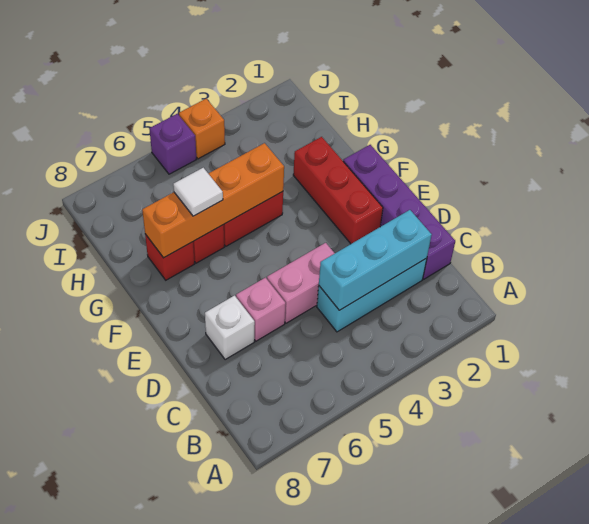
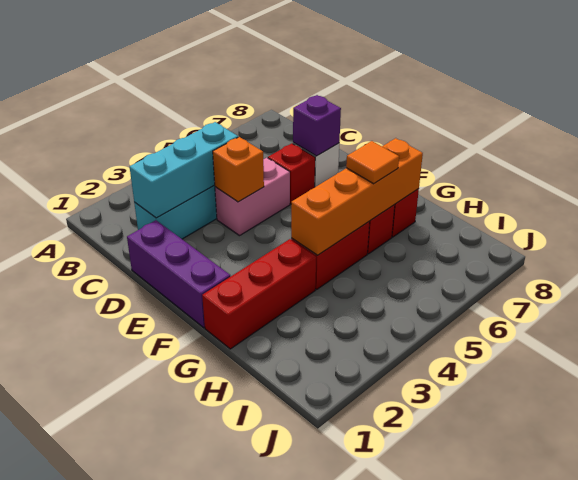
purple brick C1:F1 level 1 -> purple brick D1:F1 level 1
pink brick D6 level 1 -> red brick D6 level 1
red brick E2:G2 level 1 -> red brick G1:G3 level 1
white tile G6 level 3 -> orange tile G6 level 3
orange brick J4 level 1 -> orange brick D4 level 2
purple brick J5 level 1 -> purple brick D7 level 2

